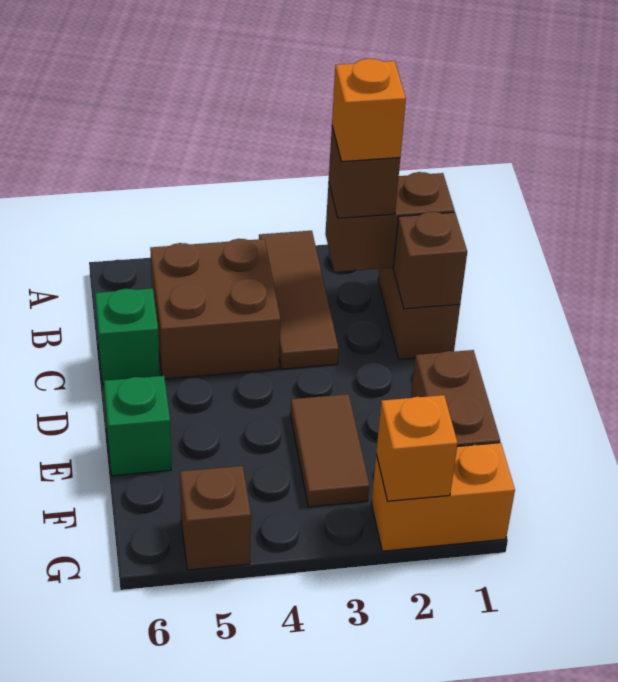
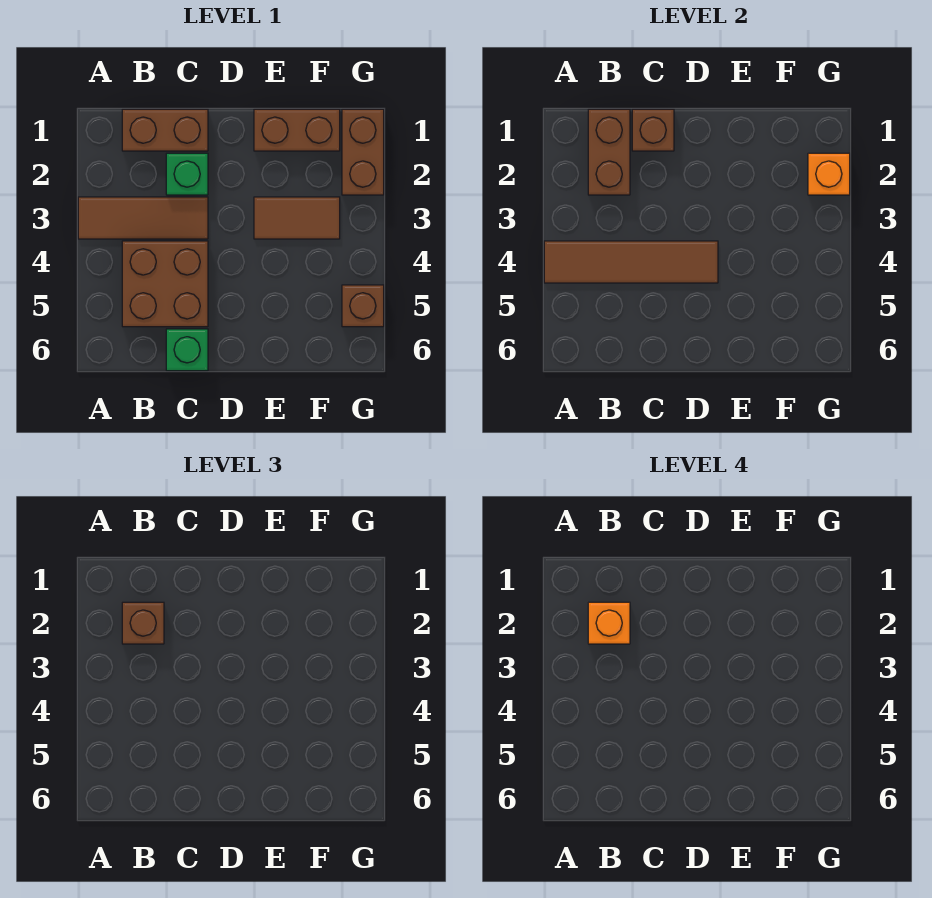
none -> brown tile A4:D4 level 2
green brick E6 level 1 -> green brick C2 level 1
orange brick G1:G2 level 1 -> brown brick G1:G2 level 1

